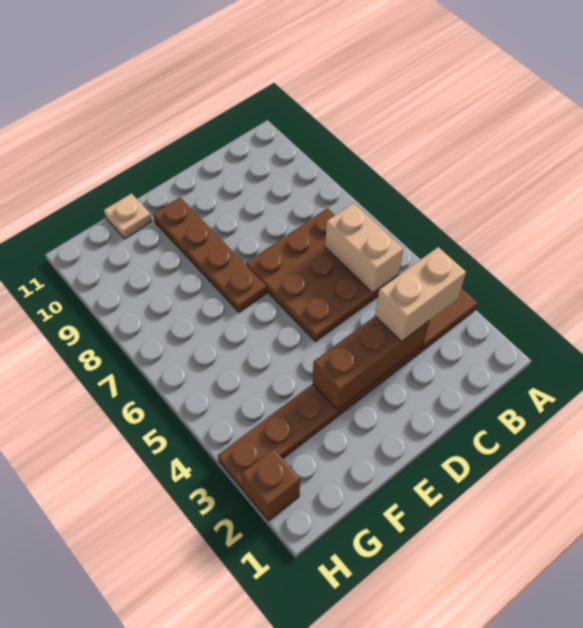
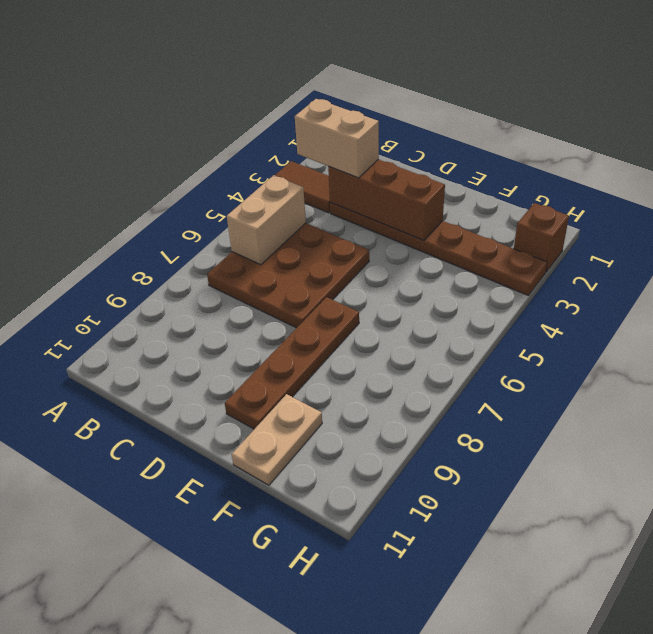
tan plate F11 level 1 -> tan plate F10:F11 level 1

